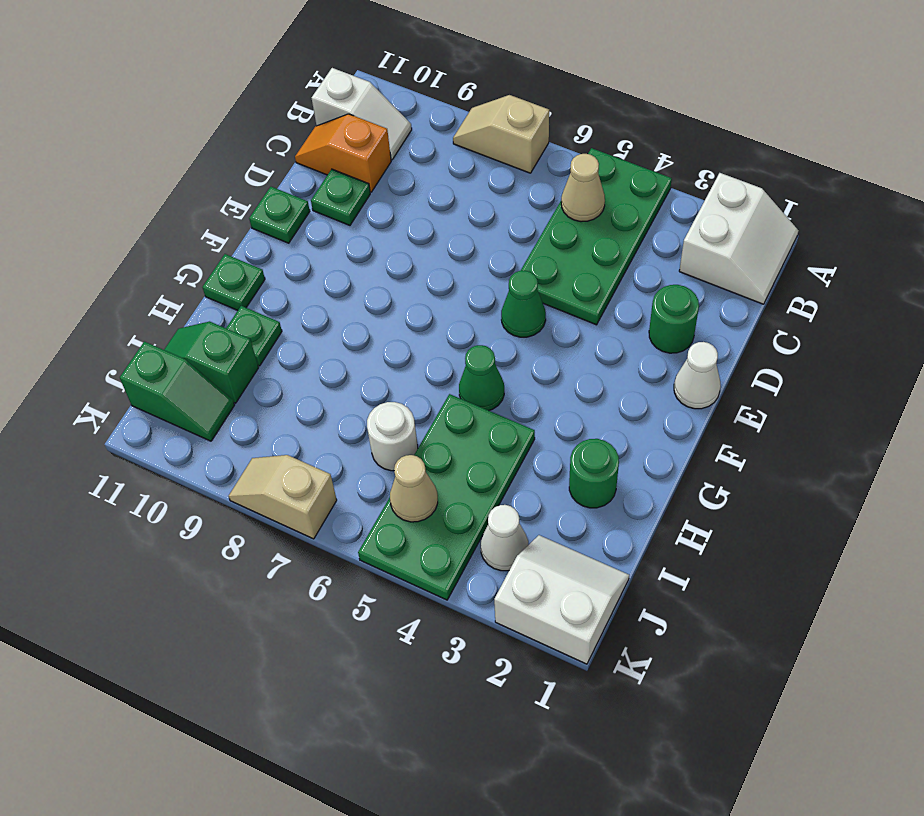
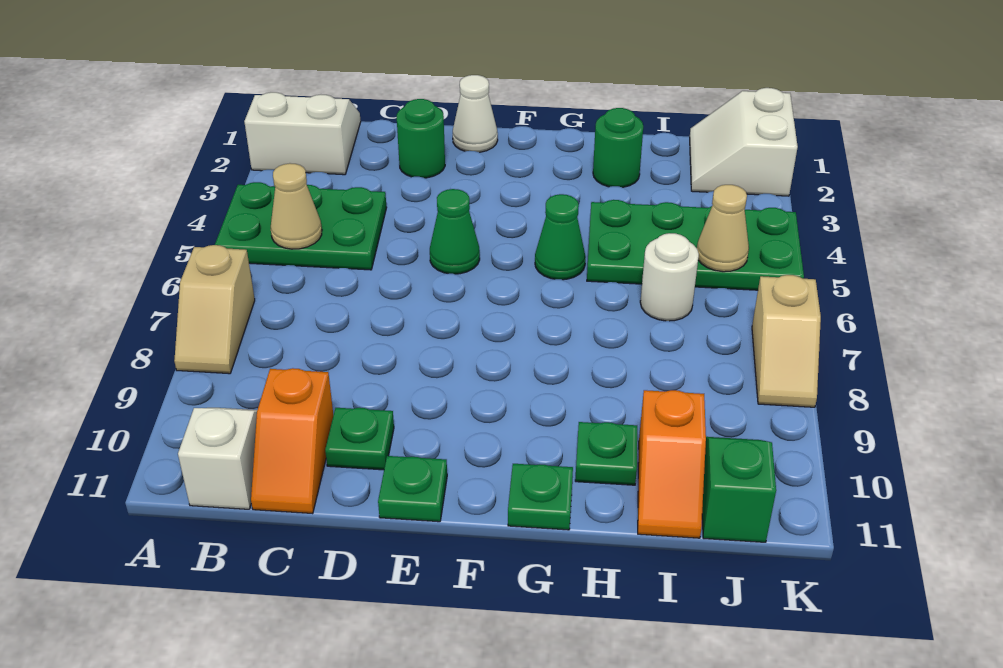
green plate A4:D5 level 1 -> green plate A4:C5 level 1
green slope I10:I11 level 1 top 10 -> orange slope I10:I11 level 1 top 10
white cone J3 level 1 -> none

